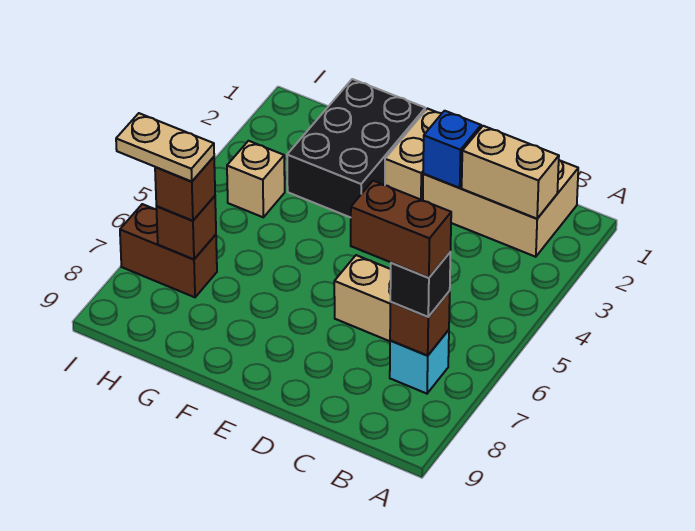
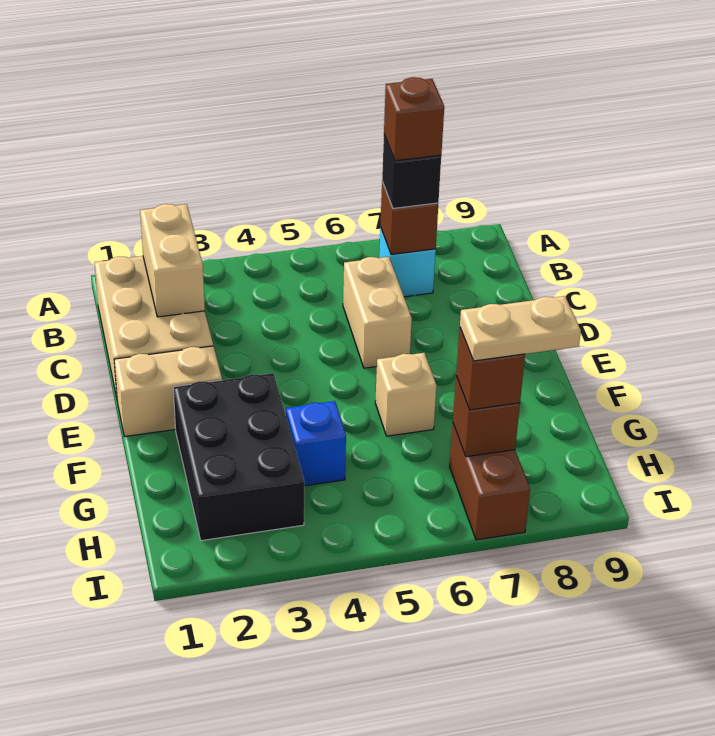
brown brick B7:C7 level 4 -> brown brick B7 level 4
blue brick D2 level 2 -> blue brick G4 level 1
black brick F1:G3 level 1 -> black brick F2:H3 level 1
tan brick H4 level 1 -> tan brick F6 level 1
tan plate H7:I7 level 4 -> tan plate H7:H8 level 4

